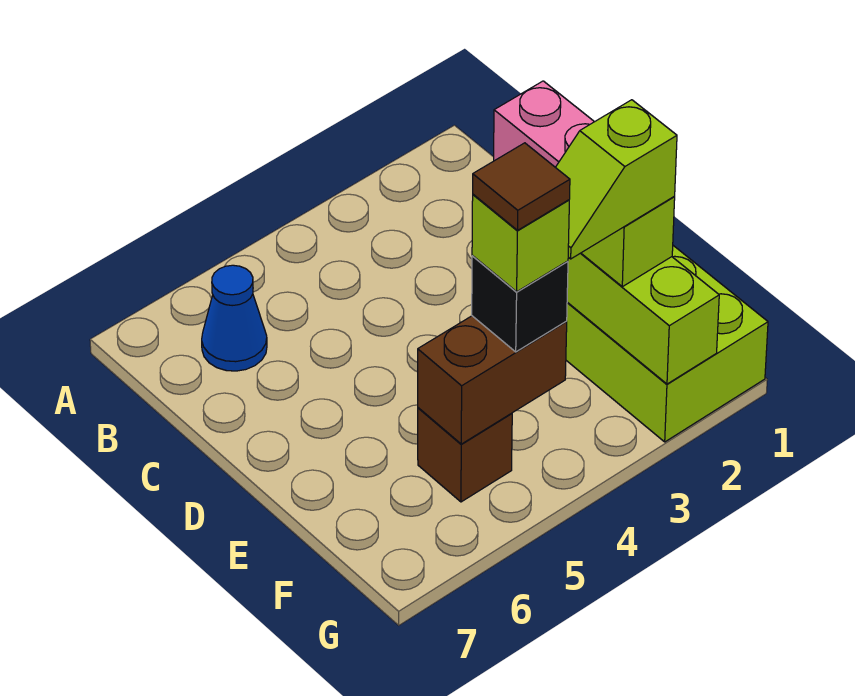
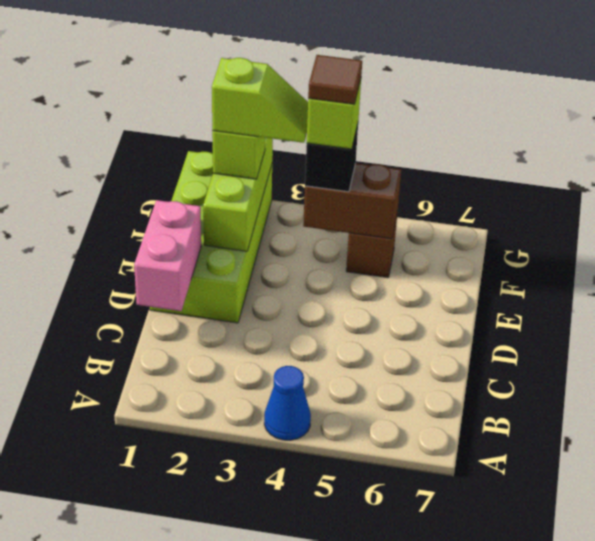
blue cone B6 level 1 -> blue cone A4 level 1

